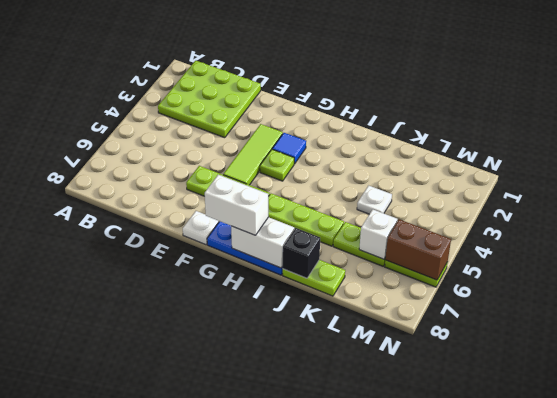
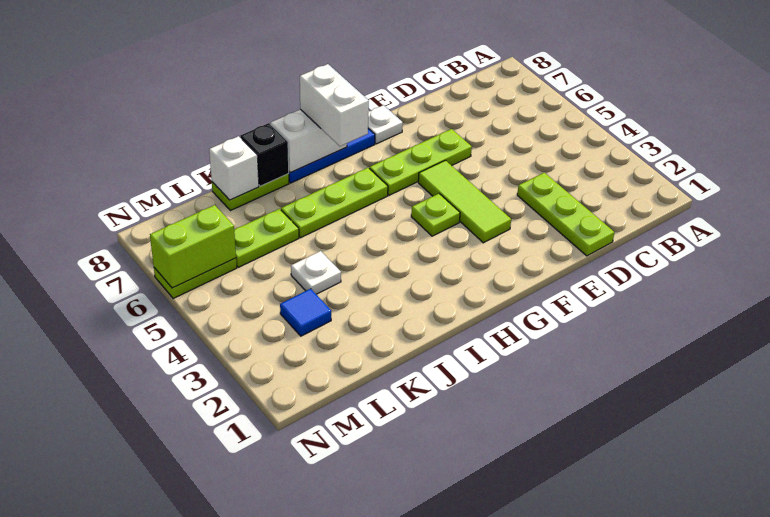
lime plate B1:D3 level 1 -> lime plate D1:D3 level 1
blue tile G3 level 1 -> blue tile L3 level 1
white brick G8:H8 level 3 -> white brick H7:H8 level 3
white brick L6 level 2 -> white brick K8 level 2
brown brick M6:N6 level 2 -> lime brick M6:N6 level 2

